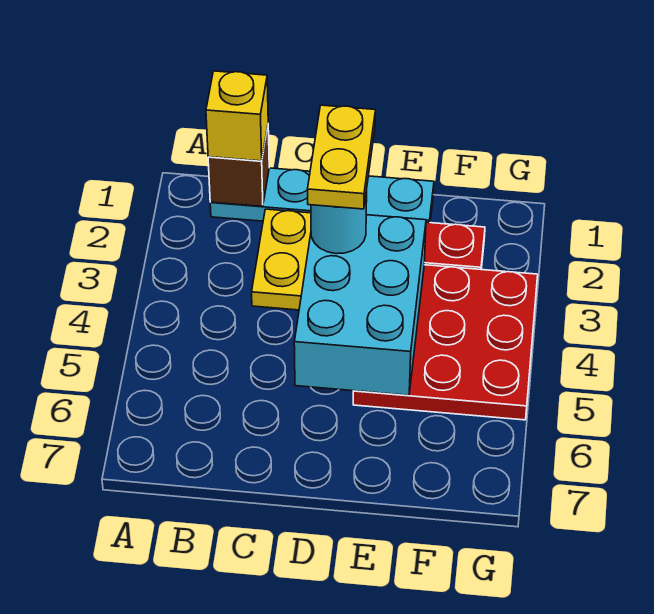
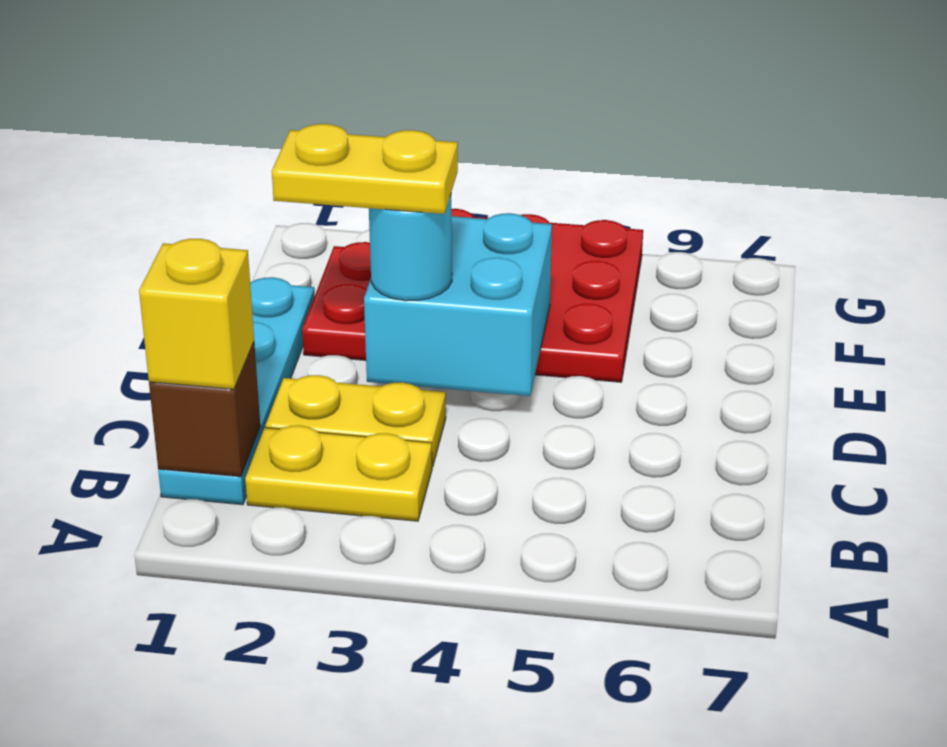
none -> yellow plate B2:B3 level 1
cyan brick D3:E5 level 2 -> cyan brick D3:E4 level 2

